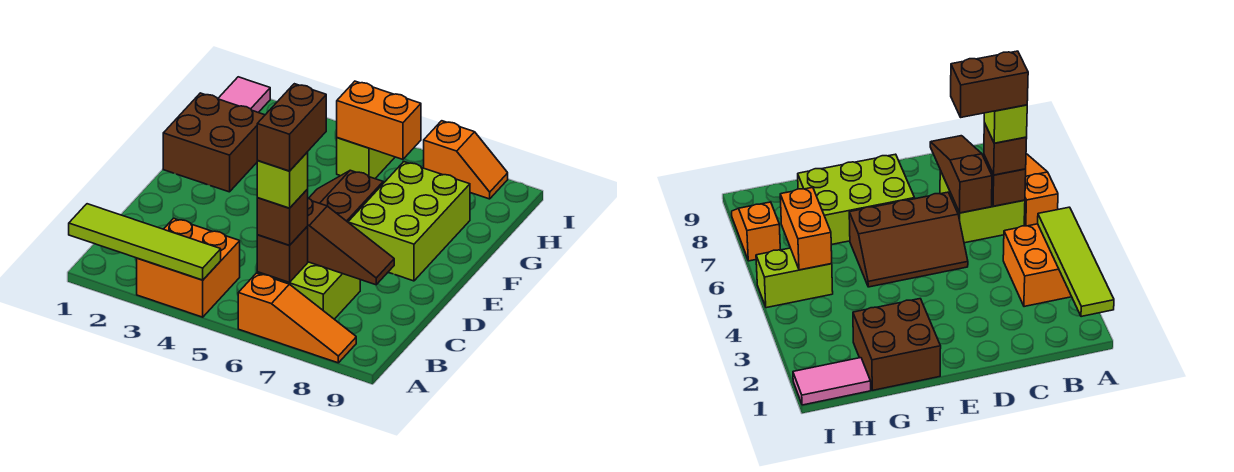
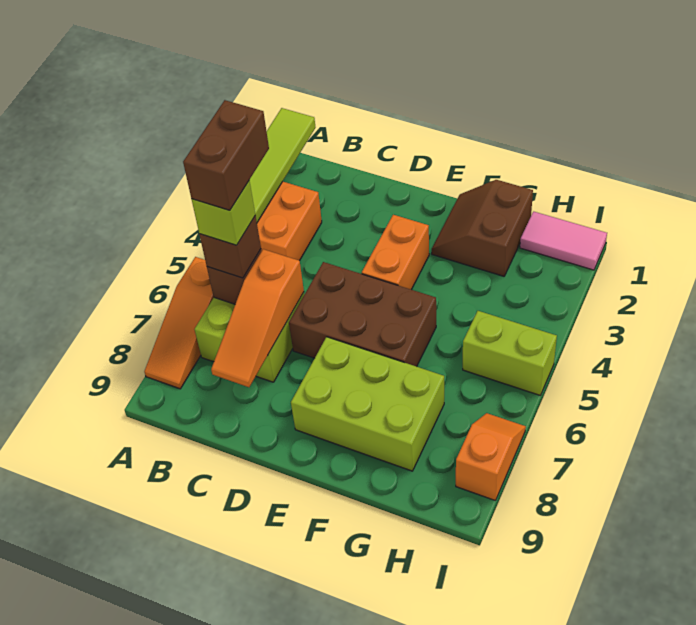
brown brick B6:C6 level 5 -> brown brick B5:B6 level 5
brown slope C6:C8 level 2 top 6 -> orange slope C6:C8 level 2 top 6
brown slope D5:F6 level 1 top 6 -> brown brick D5:F6 level 1
brown brick F1:G2 level 1 -> brown slope F1:G2 level 1 top G
orange brick H5:H6 level 2 -> orange brick E3:E4 level 1
orange slope I7:I8 level 1 top 7 -> orange slope I7:I8 level 1 top 8

